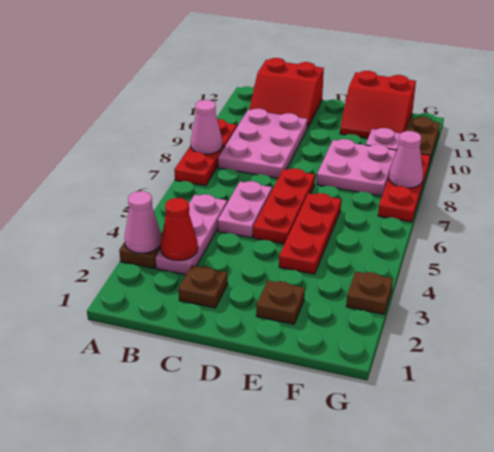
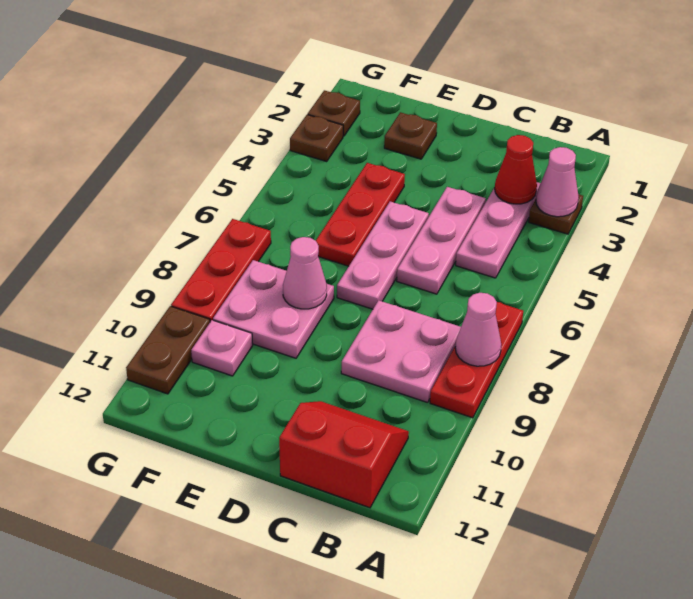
pink plate B8:C10 level 1 -> pink plate B8:C9 level 1
brown plate C2 level 1 -> brown plate G2 level 1
pink plate C5:C6 level 1 -> pink plate C4:C6 level 1
red plate D5:D7 level 1 -> pink plate D5:D7 level 1
red slope E11:F12 level 1 top 12 -> none
pink cone G8 level 2 -> pink cone E8 level 2

